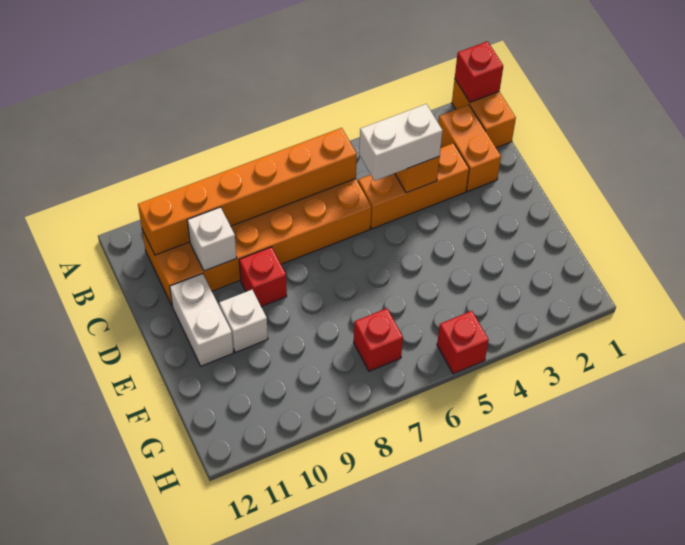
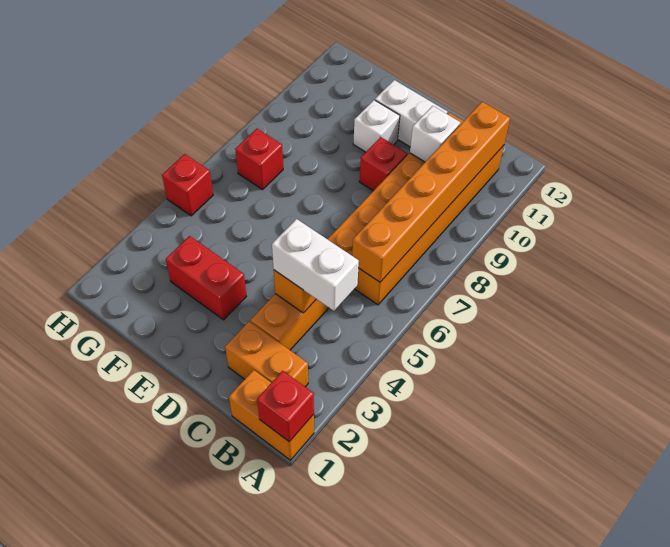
white brick C4:C5 level 3 -> white brick B4:C4 level 3
none -> red brick E3:F3 level 1

